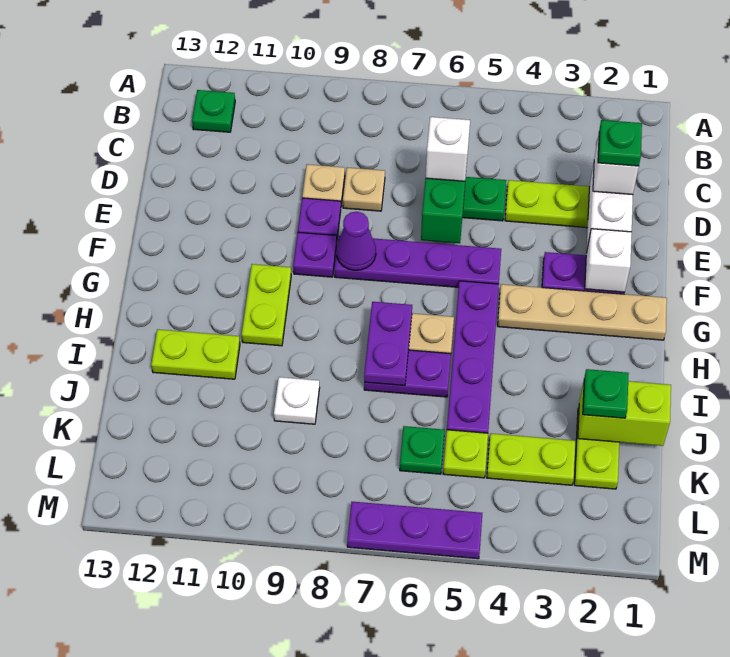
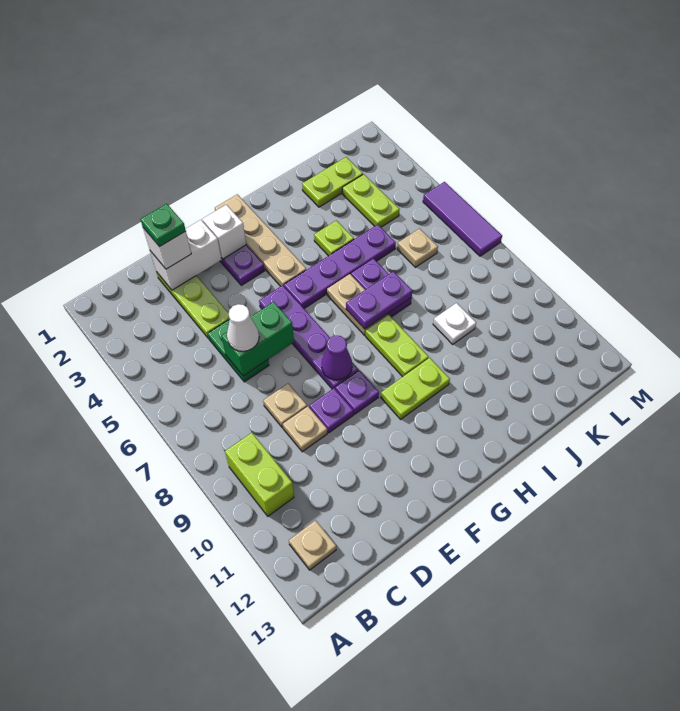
green plate B12 level 1 -> tan plate B12 level 1
white brick D6 level 3 -> white cone D6 level 3
lime plate I11:I12 level 1 -> lime plate H8:H9 level 1
lime brick J1:J2 level 2 -> lime brick B9:B10 level 1
green plate J2 level 3 -> none
lime plate K5 level 1 -> lime plate I4 level 1
green plate K6 level 1 -> tan plate K6 level 1
purple plate M5:M7 level 1 -> purple tile M5:M7 level 1

